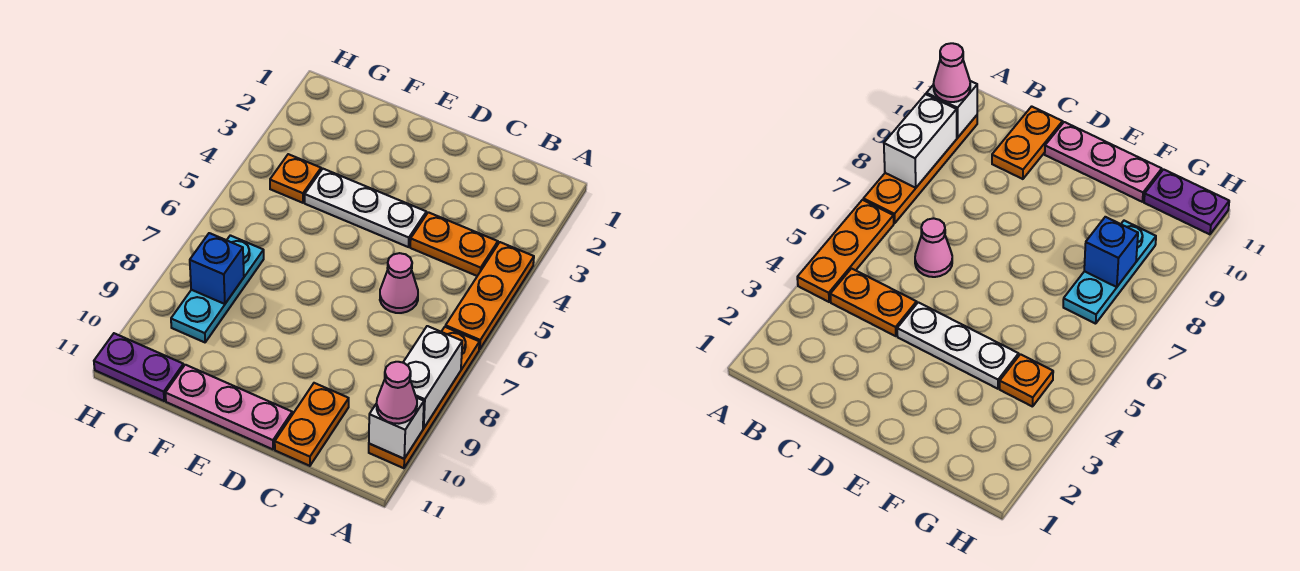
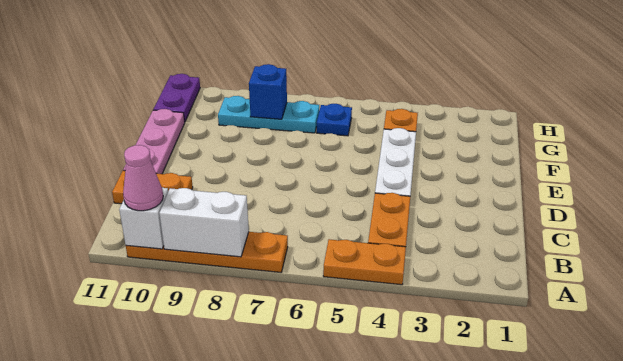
orange plate A4:A6 level 1 -> orange plate A4:A5 level 1
pink cone C6 level 1 -> none
none -> blue plate G6 level 1

